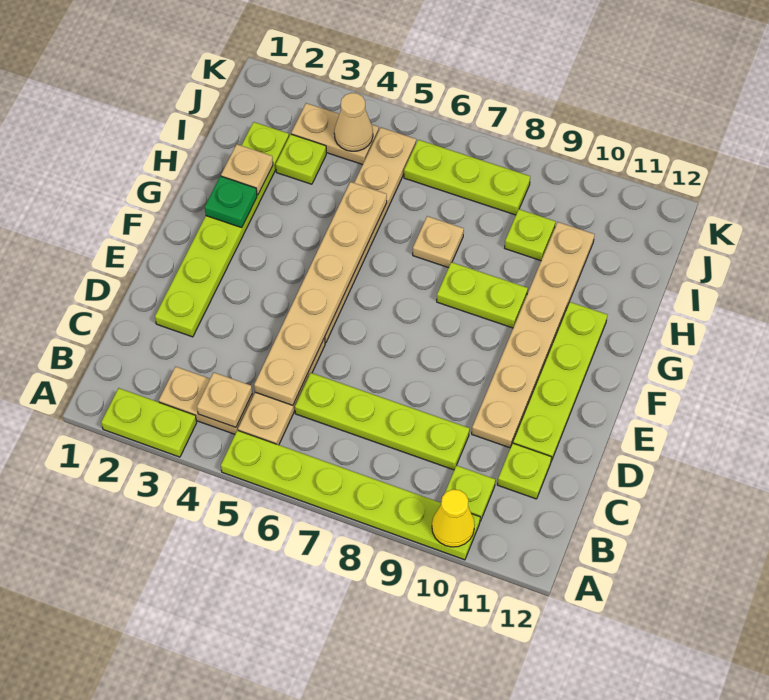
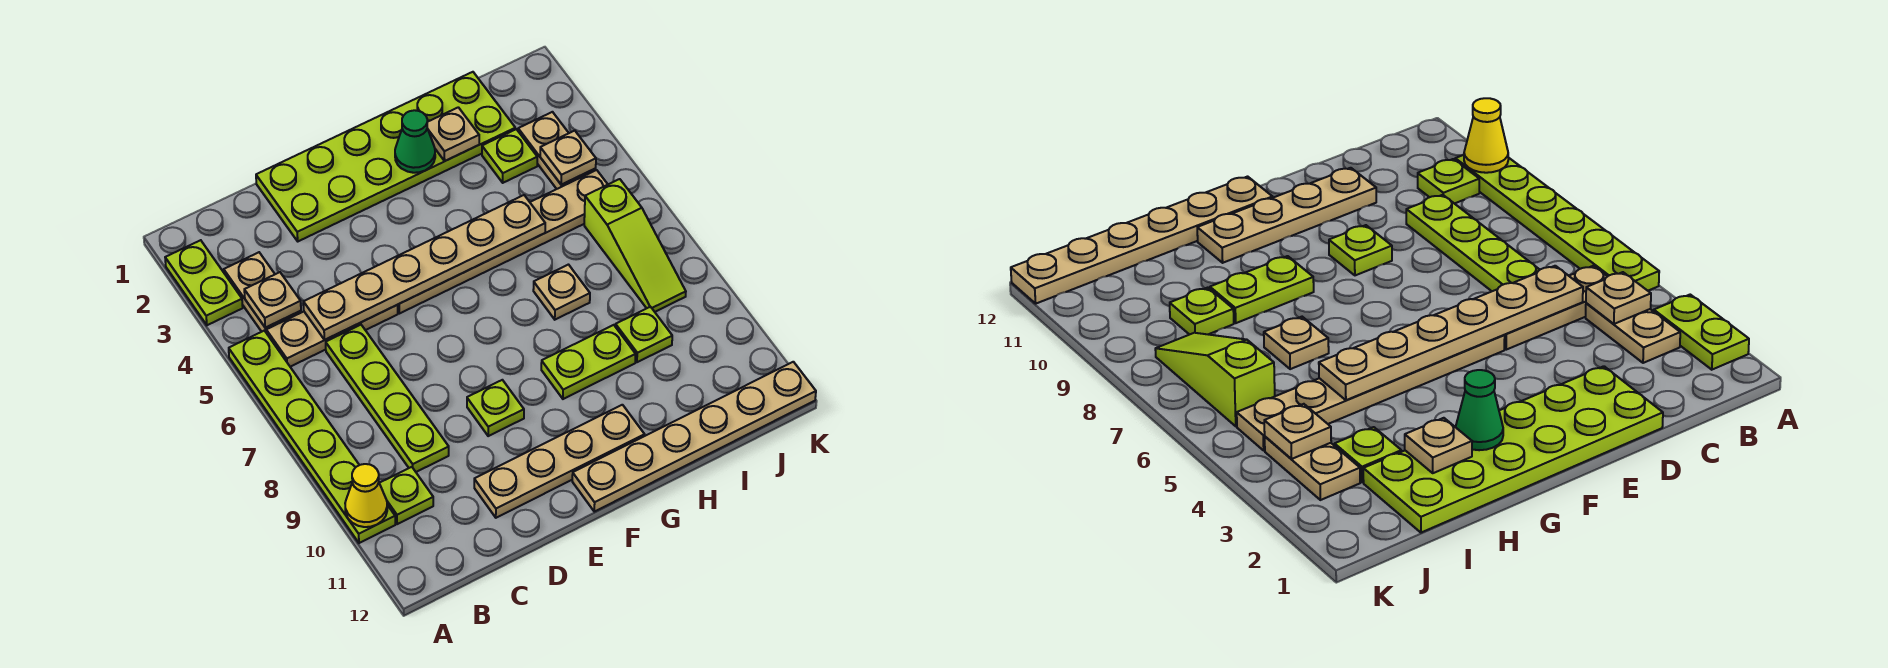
lime plate C11 level 1 -> lime plate E9 level 1
lime plate D2:I2 level 1 -> lime plate D1:I2 level 1
tan plate D10:I10 level 1 -> tan plate F12:K12 level 1
lime plate D11:G11 level 1 -> tan plate D11:G11 level 1
green plate G2 level 2 -> green cone G2 level 2
lime plate G8:G9 level 1 -> lime plate G9:H9 level 1
tan cone J4 level 2 -> tan plate J4 level 2
lime plate J6:J8 level 1 -> lime slope J6:J8 level 1 top 6

